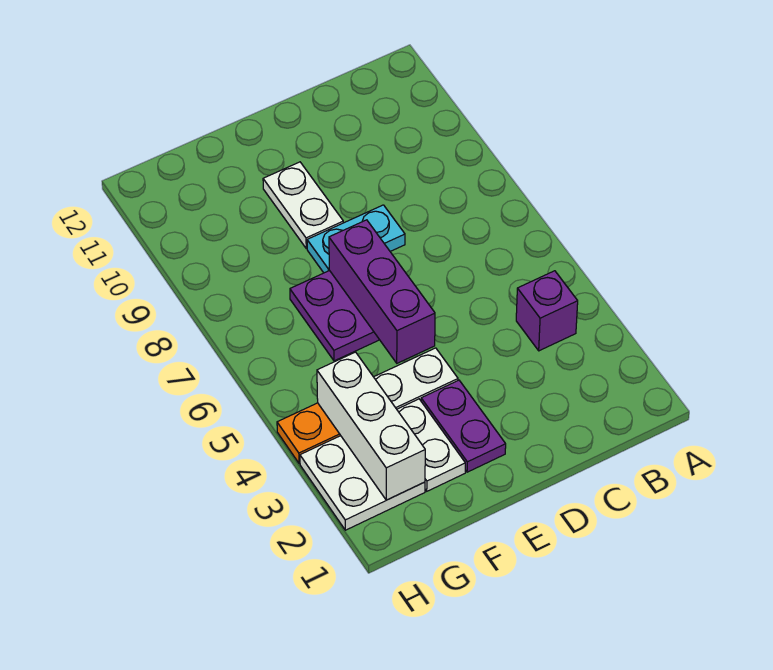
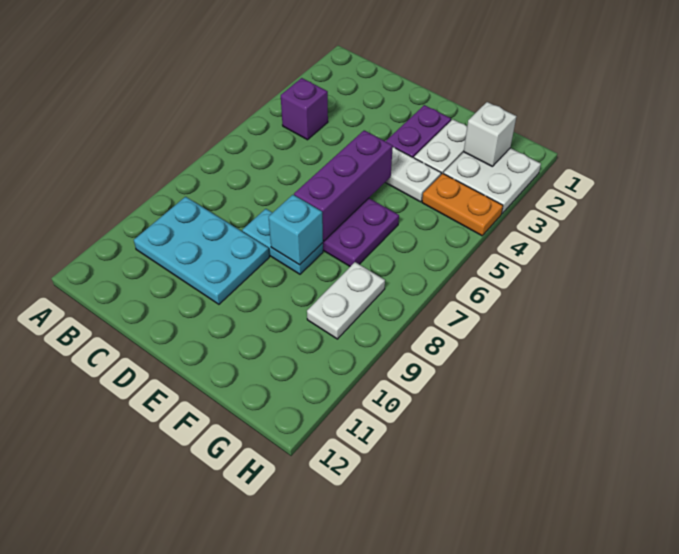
none -> cyan plate B9:D10 level 1
none -> cyan brick E8 level 2
white plate E9:E10 level 1 -> white plate G8:G9 level 1
white brick G2:G4 level 2 -> white brick G2 level 2

